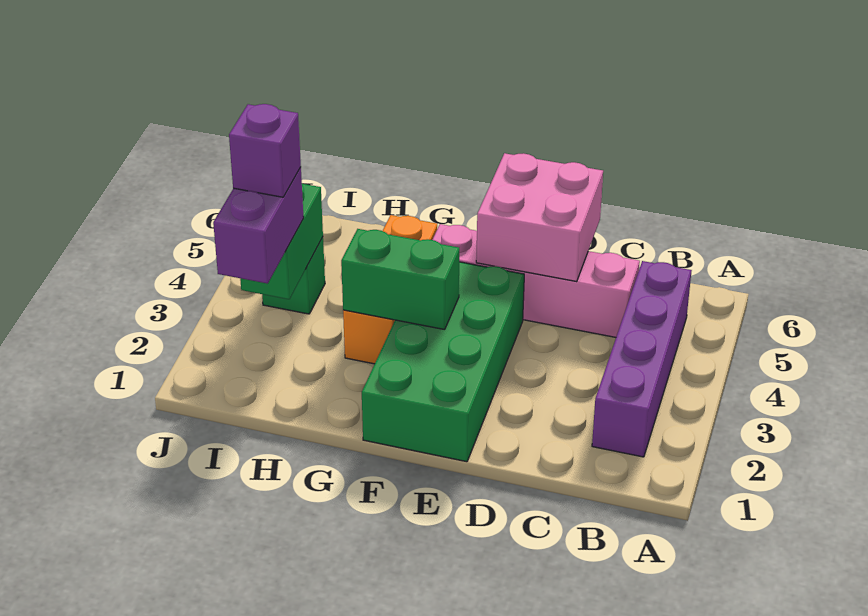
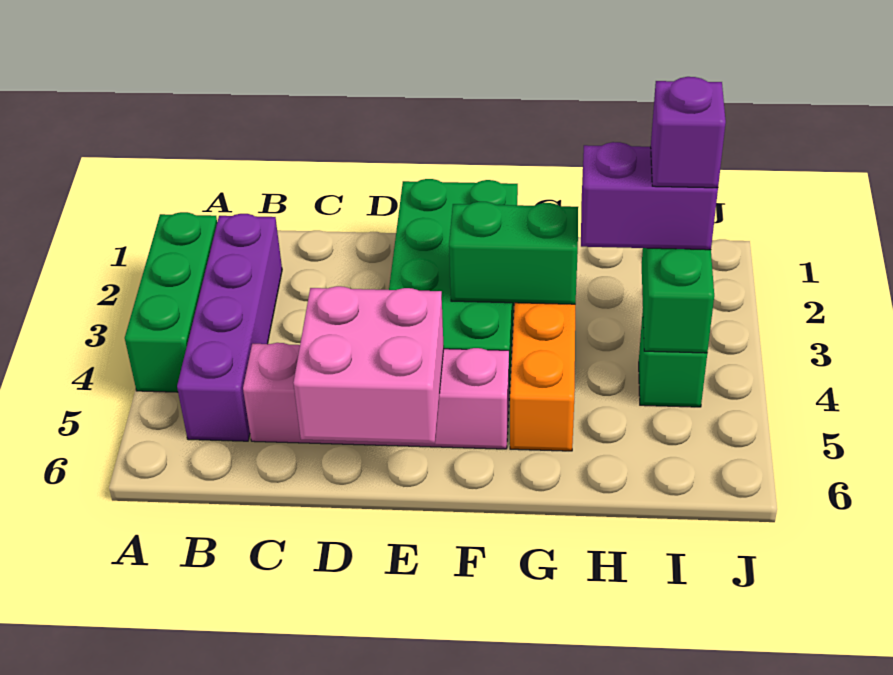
none -> green brick A2:A4 level 1
purple brick I2:I3 level 3 -> purple brick H3:I3 level 3

